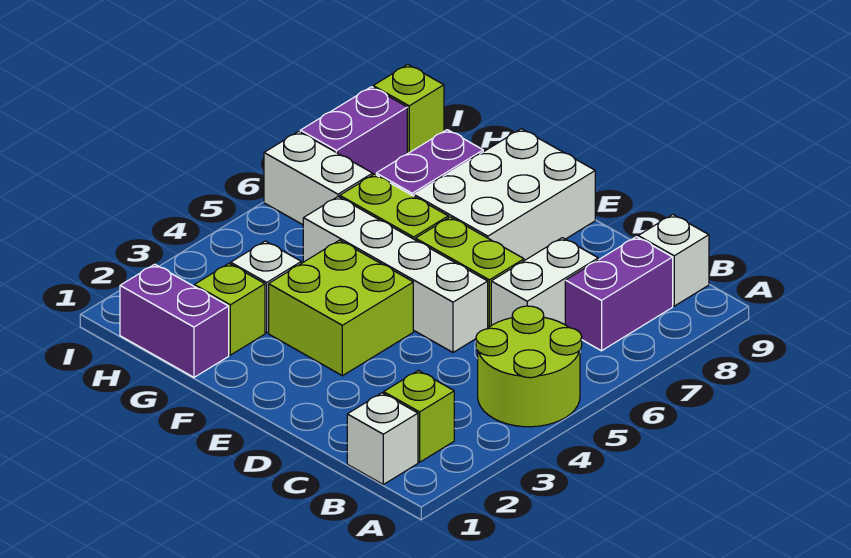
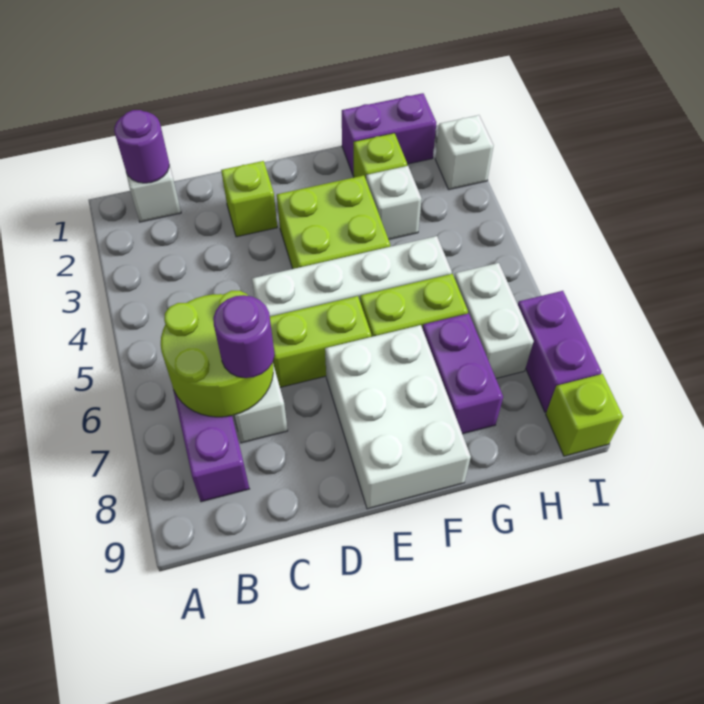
lime round brick A4:B5 level 1 -> lime round brick B6:C7 level 2
none -> purple round brick B1 level 2
lime brick B2 level 1 -> lime brick D2 level 1
white brick B9 level 1 -> white brick I2 level 1
none -> purple round brick C7 level 3
white brick H6:I6 level 1 -> white brick H6:H7 level 1

